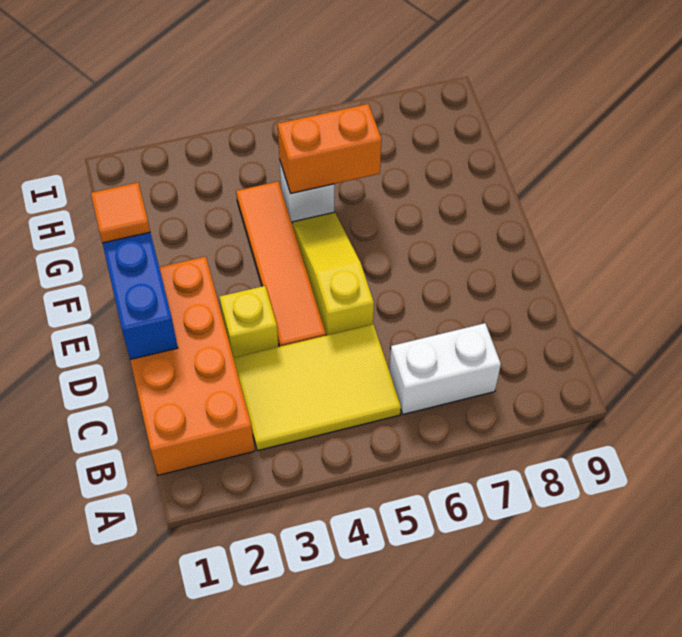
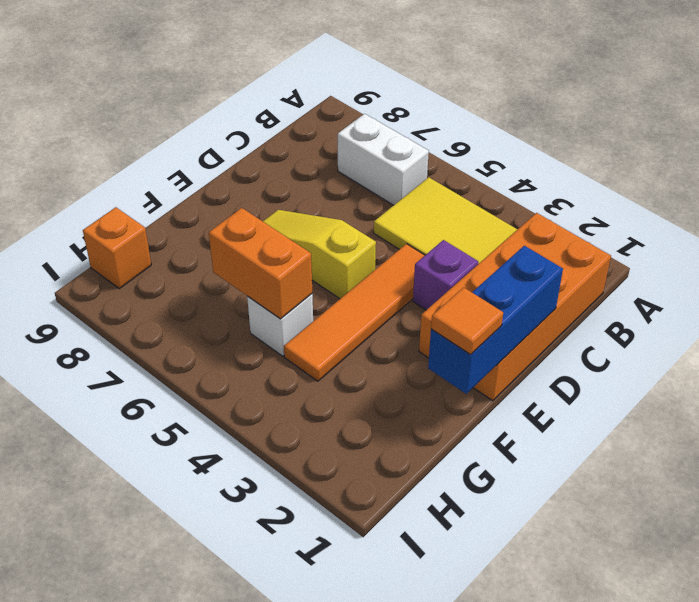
yellow brick D3 level 1 -> purple brick D3 level 1
yellow slope D5:F5 level 1 top D -> yellow slope E5:E7 level 1 top 5
none -> orange brick H9 level 1

